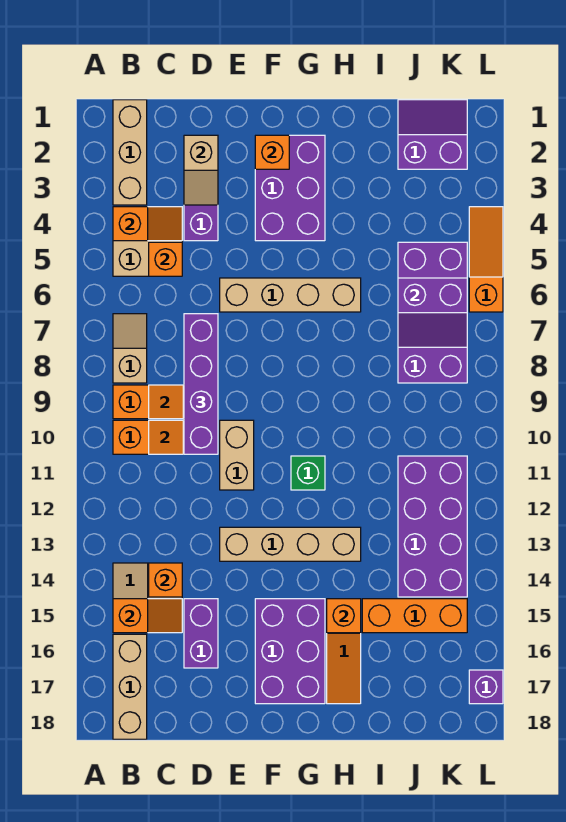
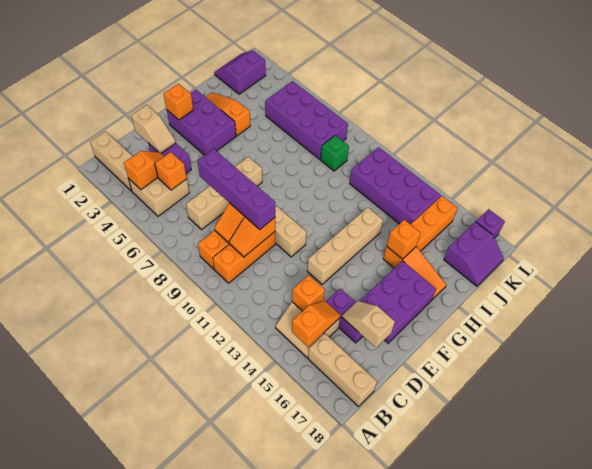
tan slope B7:B8 level 1 top 8 -> tan slope D16:D17 level 2 top 17
tan brick E6:H6 level 1 -> tan brick C7:F7 level 1
purple brick F15:G17 level 1 -> purple brick E16:G17 level 1
green brick G11 level 1 -> green brick J9 level 1
purple slope J6:K7 level 2 top 6 -> purple slope J17:K18 level 1 top 17
orange slope L4:L6 level 1 top 6 -> orange slope H2:H4 level 1 top 4

